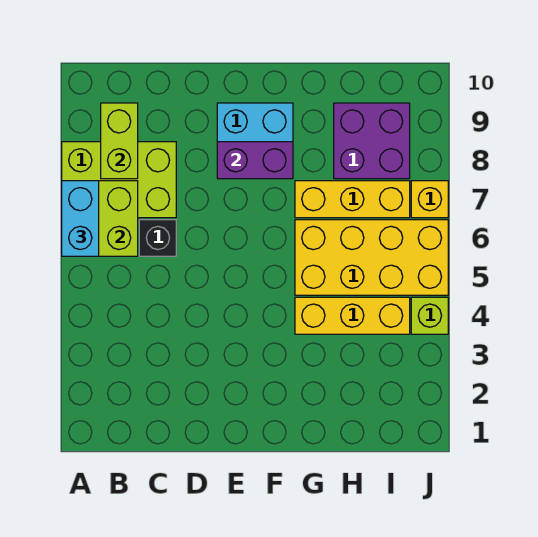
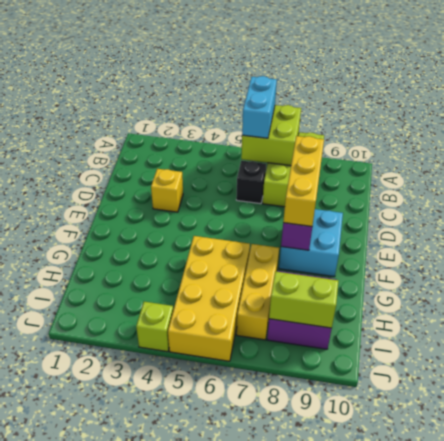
cyan brick A6:A7 level 3 -> cyan brick A6:B6 level 3
lime brick B8:B9 level 2 -> lime brick I8:I9 level 2
yellow brick G4:I4 level 1 -> yellow brick D8:F8 level 3
yellow brick J7 level 1 -> yellow brick D3 level 1

